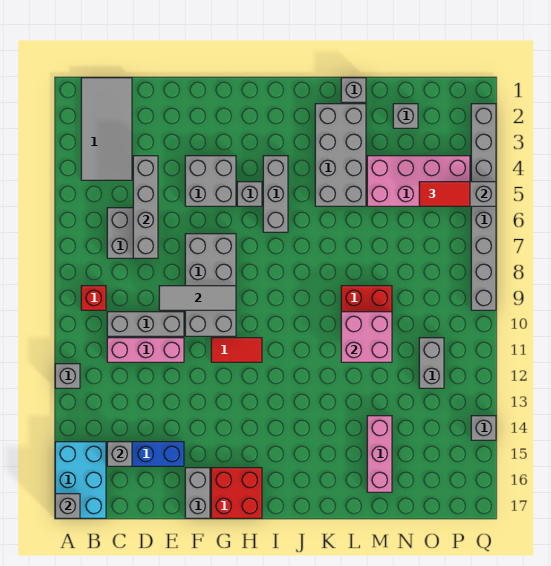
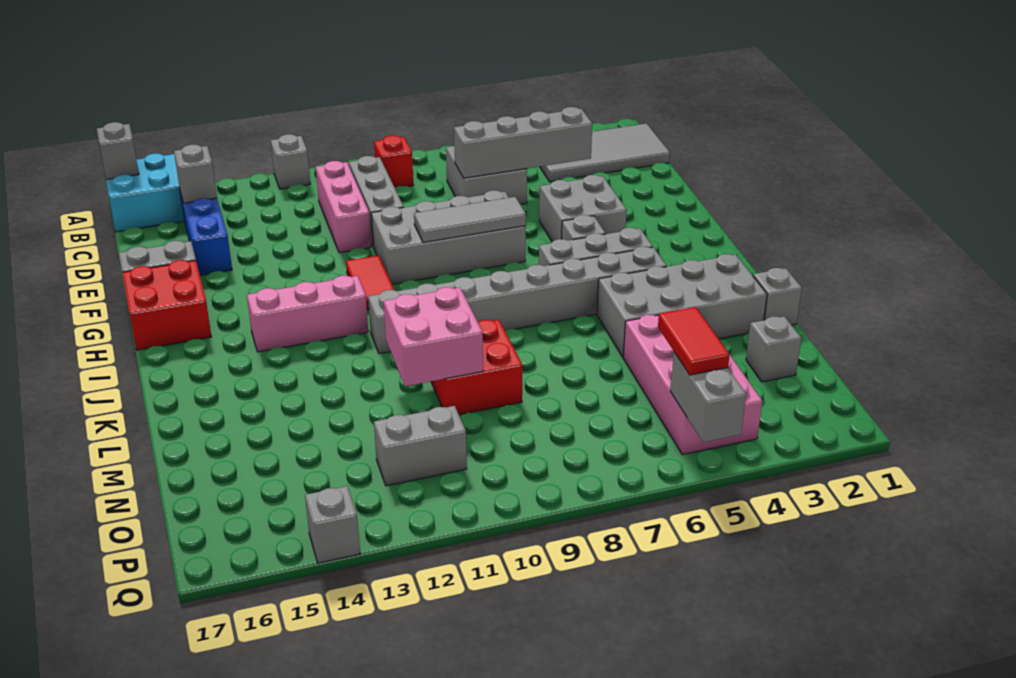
grey tile E9:G9 level 2 -> grey tile G7:G9 level 2
pink brick M14:M16 level 1 -> pink brick I12:I14 level 1
grey brick Q2:Q9 level 1 -> grey brick J4:J11 level 1

